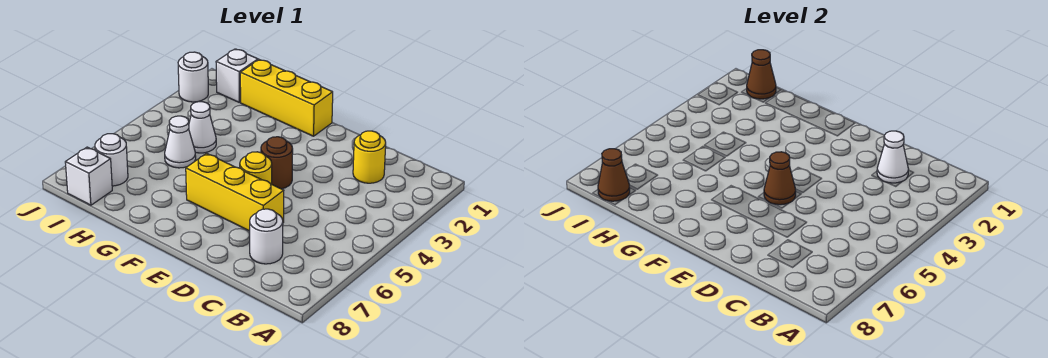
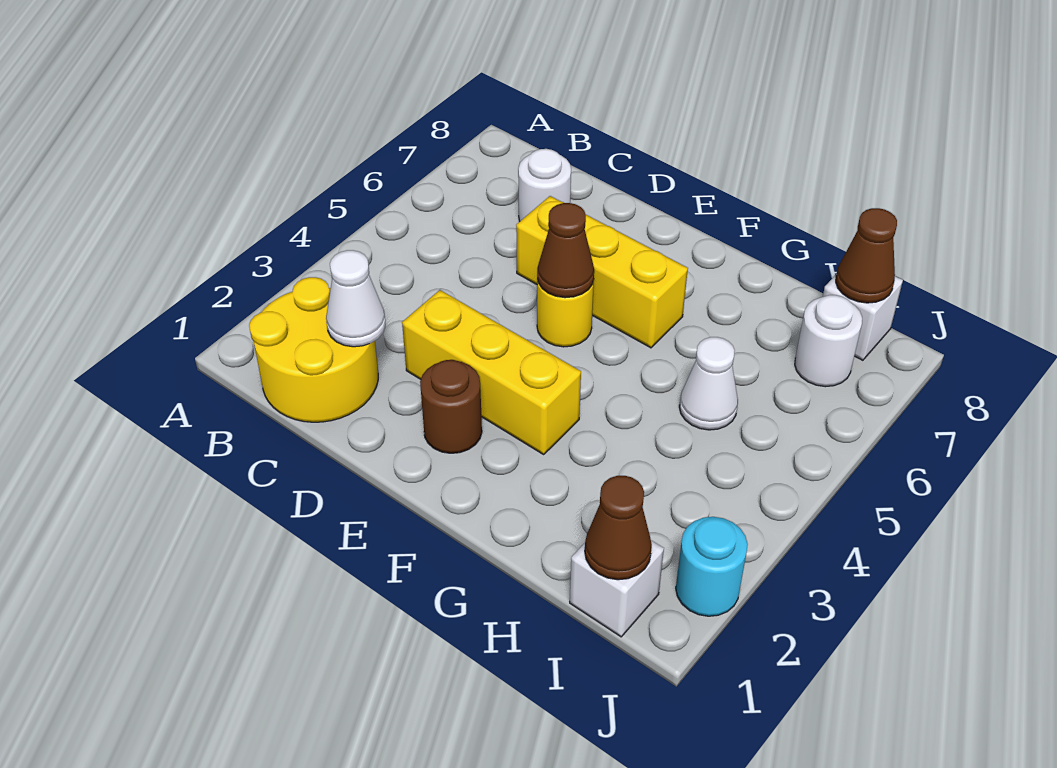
yellow round brick C2 level 1 -> yellow round brick B1:C2 level 1
brown round brick E4 level 1 -> brown round brick E2 level 1
yellow brick F1:H1 level 1 -> yellow brick D3:F3 level 1
white cone H4 level 1 -> none
white round brick J2 level 1 -> cyan round brick J2 level 1

